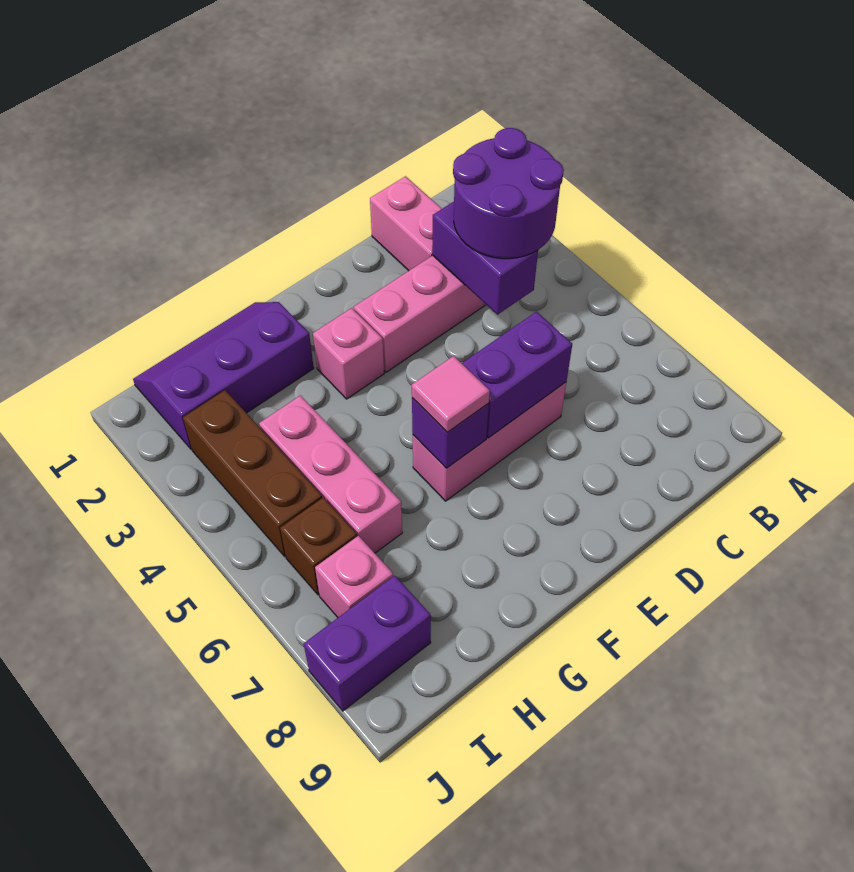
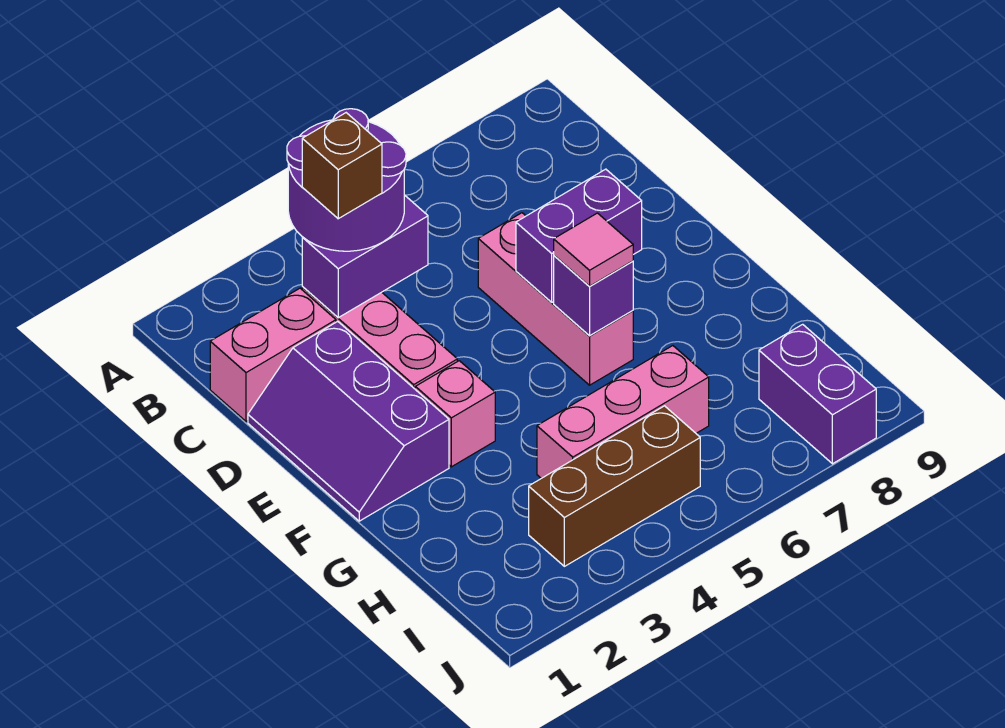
purple brick D6:E6 level 2 -> purple brick E6:E7 level 2
purple slope G1:I2 level 1 top 2 -> purple slope D1:F2 level 1 top 2
brown brick I6 level 1 -> brown brick C3 level 4
pink brick I7 level 1 -> none

